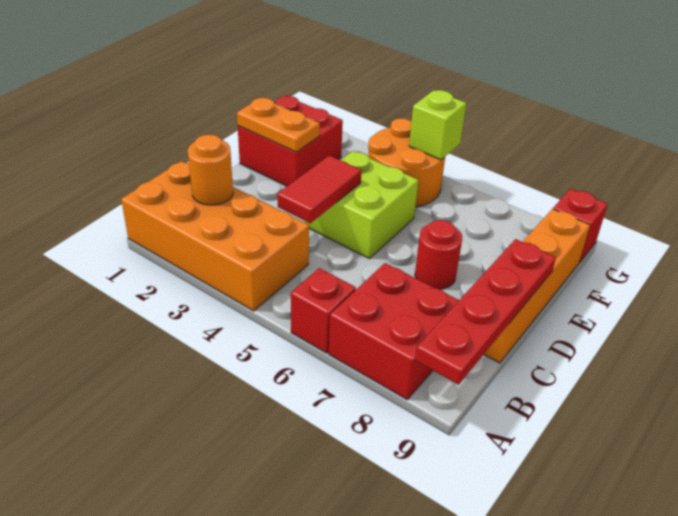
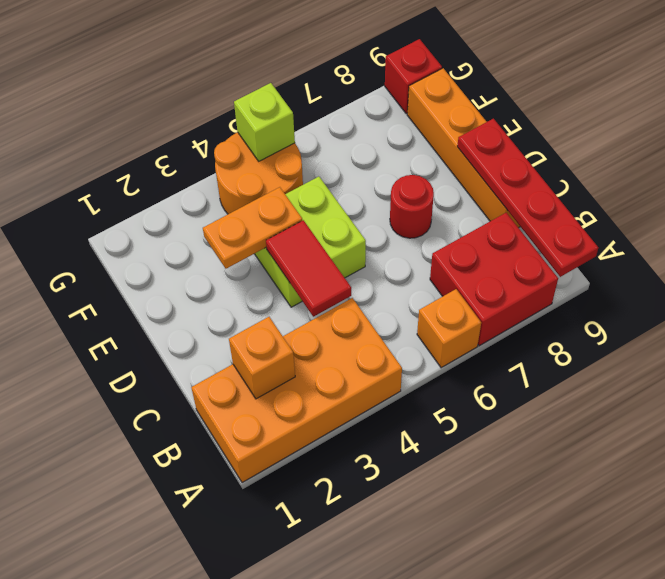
red brick A6 level 1 -> orange brick A6 level 1
orange round brick B2 level 2 -> orange brick B2 level 2
red brick E1:F2 level 1 -> none
orange plate E1:E2 level 2 -> orange plate E3:E4 level 2

